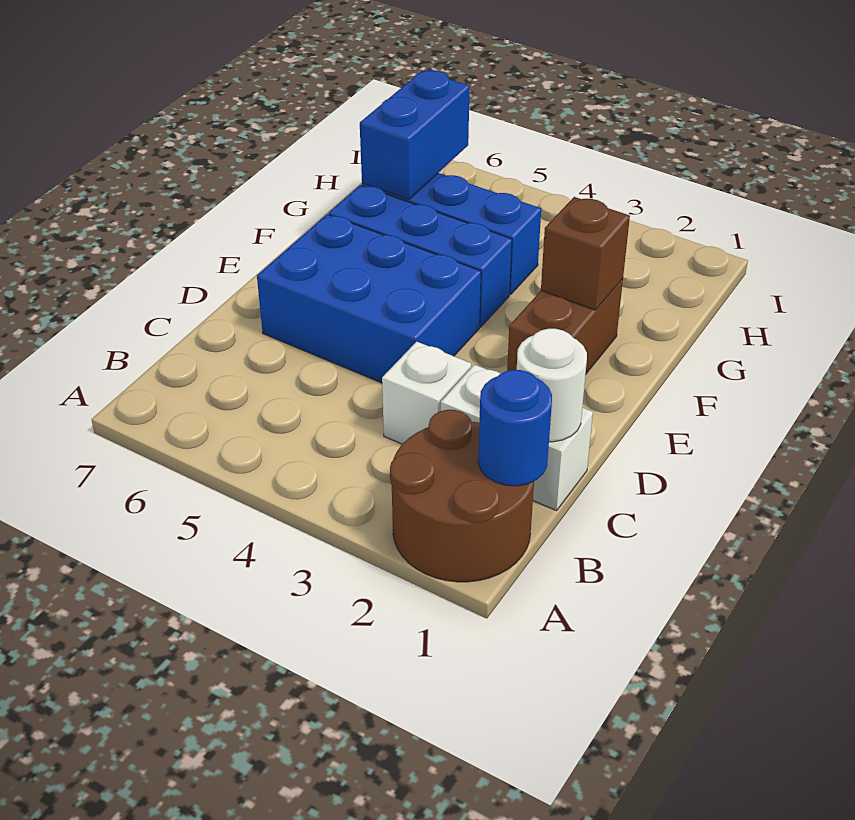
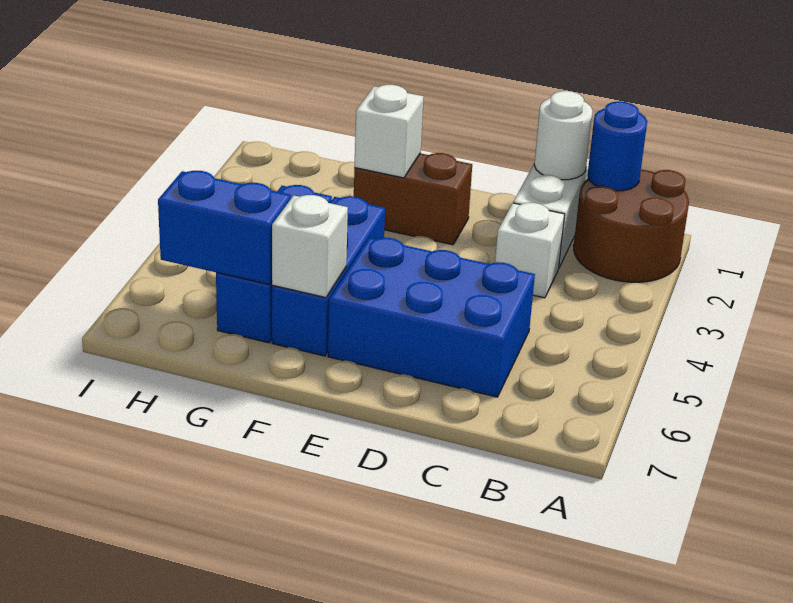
blue brick D4:E6 level 1 -> blue brick C5:E6 level 1
brown brick F2 level 2 -> white brick F2 level 2
none -> white brick F6 level 2

